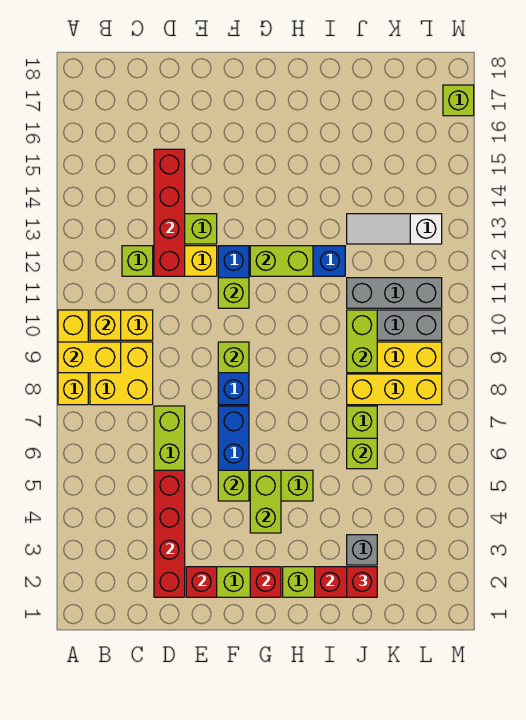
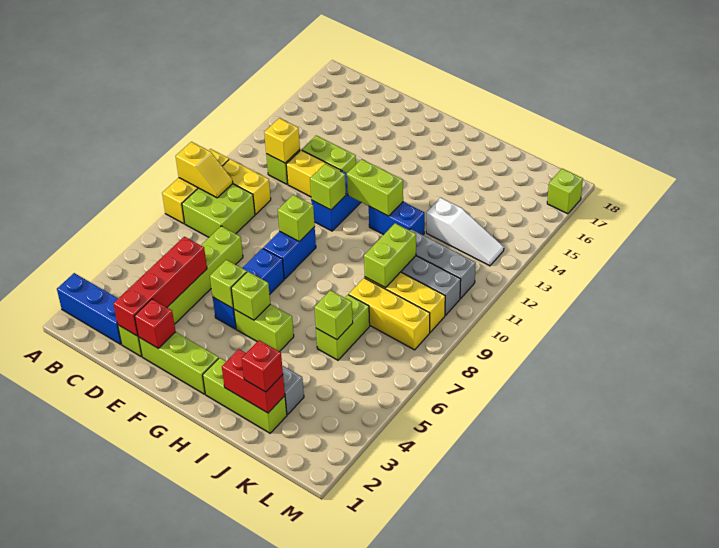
none -> blue brick A2:C2 level 1
yellow brick A9:B9 level 2 -> yellow slope A9:B9 level 2 top A
yellow brick B8:C9 level 1 -> lime brick B8:C9 level 1
yellow brick B10 level 2 -> yellow brick C12 level 2
red brick D12:D15 level 2 -> none
red brick G2 level 2 -> none
lime brick G4:G5 level 2 -> lime brick G5 level 2
white slope J13:L13 level 1 top L -> white slope J13:L13 level 1 top J

